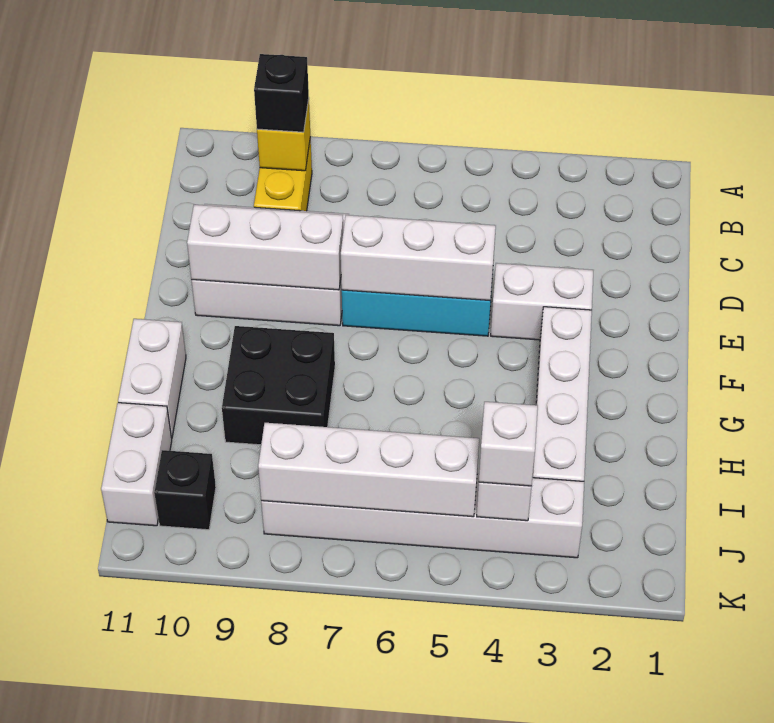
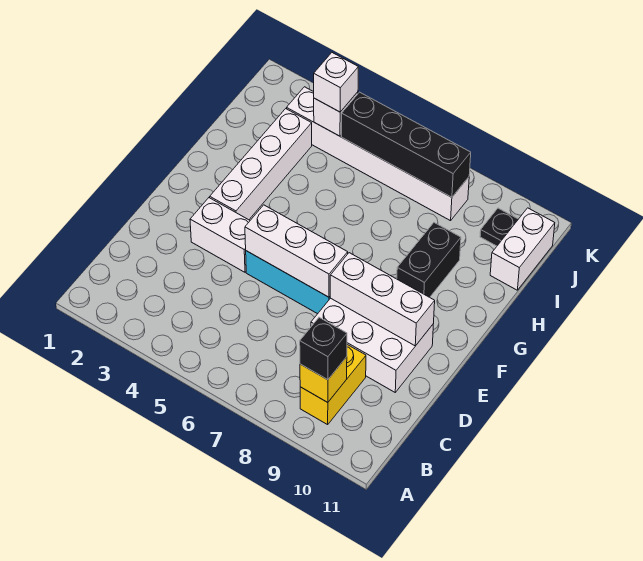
black brick G8:H9 level 1 -> black brick G9:H9 level 1
white brick G11:H11 level 1 -> none
white brick J5:J8 level 2 -> black brick J5:J8 level 2
black brick J10 level 1 -> black plate J10 level 1

